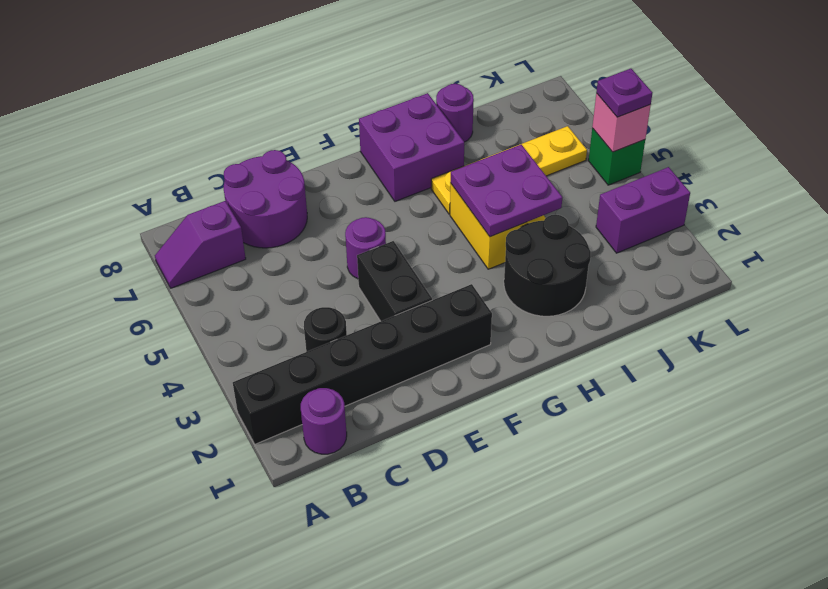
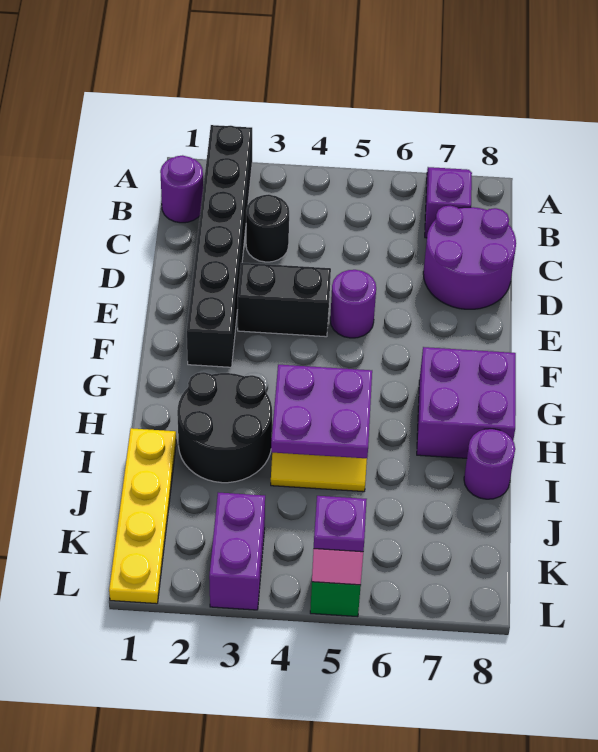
yellow plate H6:K6 level 1 -> yellow plate I1:L1 level 1

